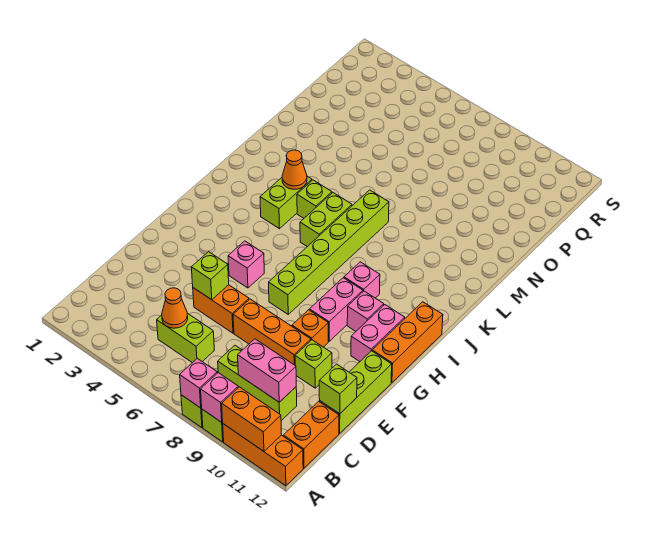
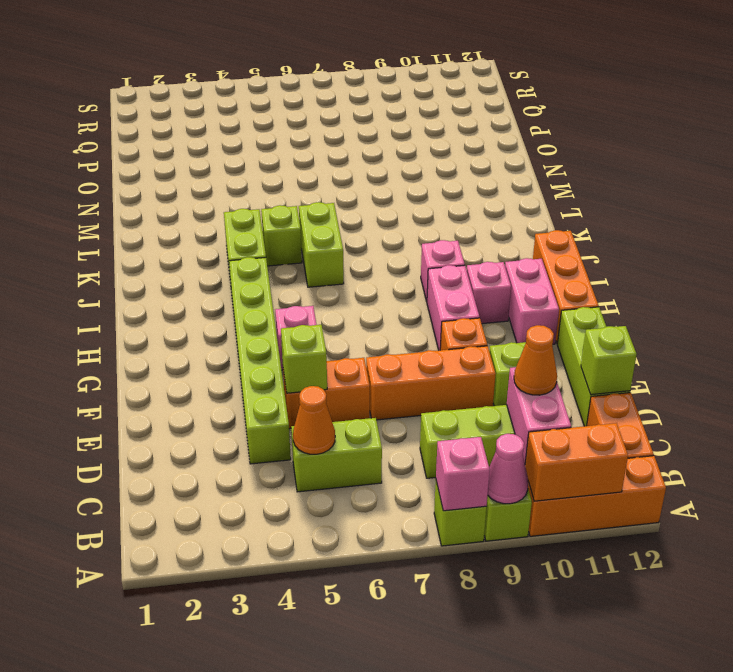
pink brick A9 level 2 -> pink cone A9 level 2
pink brick C9:C10 level 2 -> pink brick B10:C10 level 2
lime brick G7:L7 level 1 -> lime brick D4:I4 level 1
orange cone K4 level 2 -> orange cone C10 level 3

